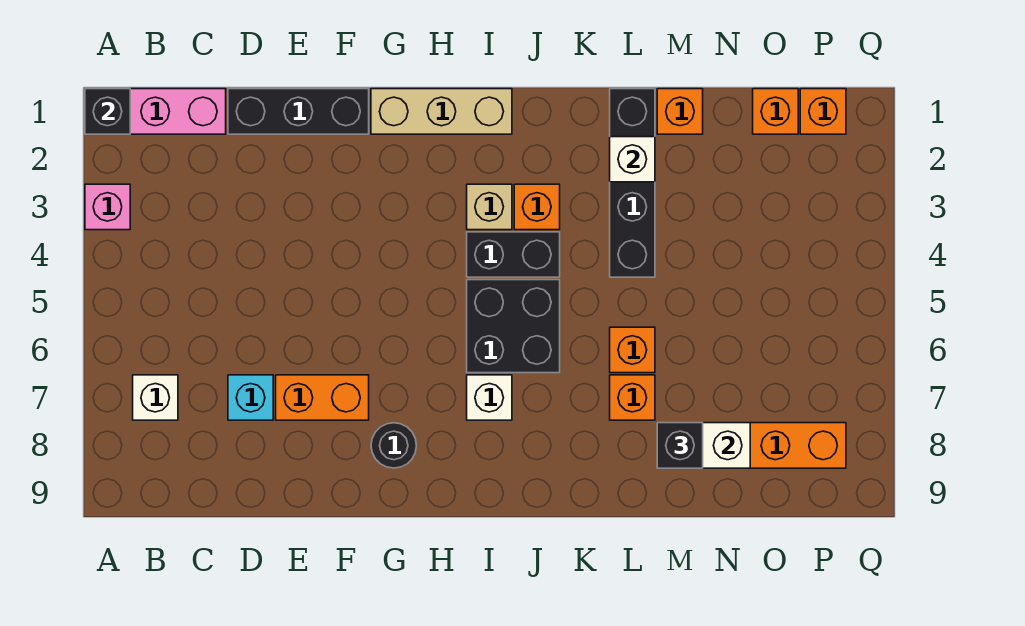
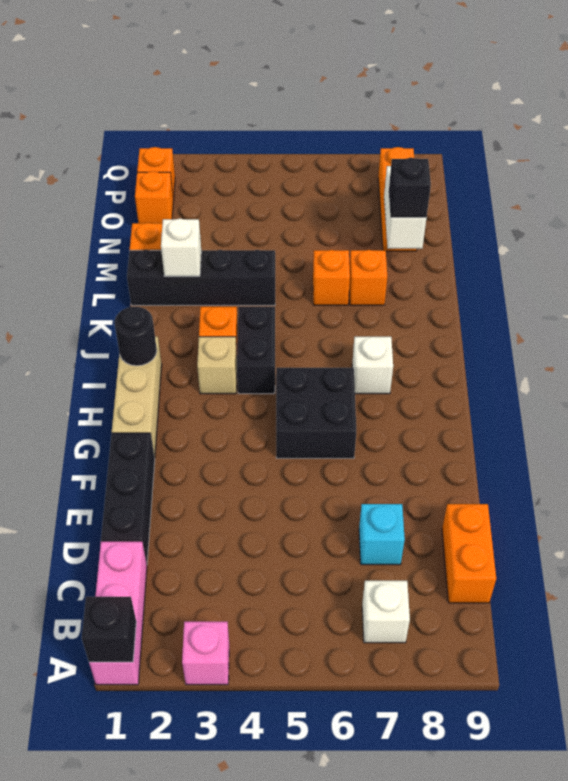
orange brick E7:F7 level 1 -> orange brick C9:D9 level 1
black round brick G8 level 1 -> black round brick I1 level 2
black brick I5:J6 level 1 -> black brick G5:H6 level 1

